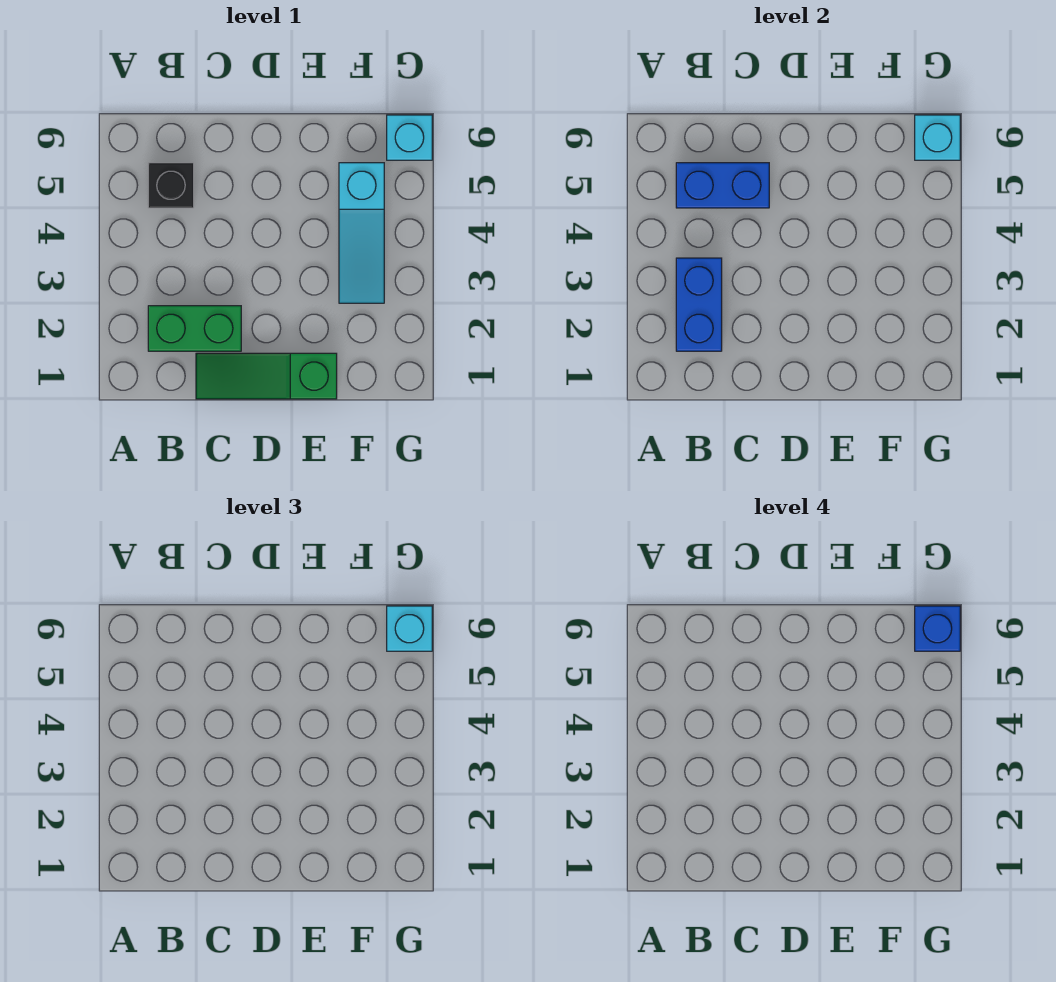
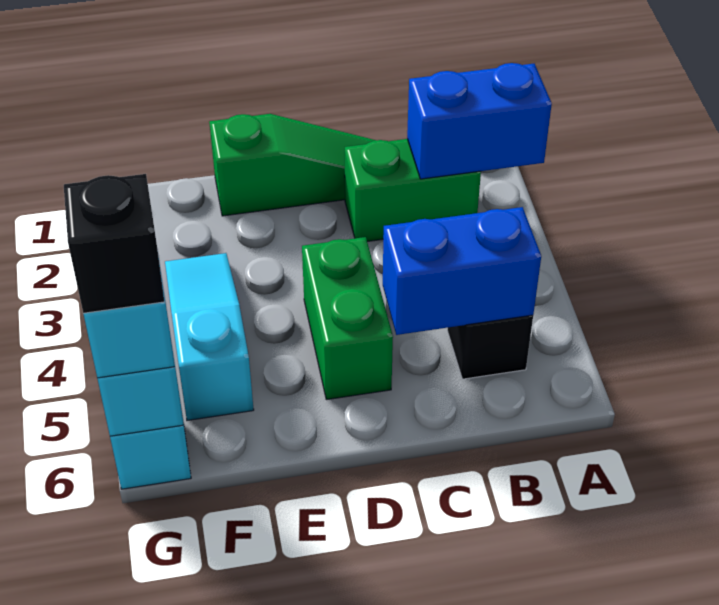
blue brick B2:B3 level 2 -> blue brick A2:B2 level 2
none -> green brick D4:D5 level 1
blue brick G6 level 4 -> black brick G6 level 4

